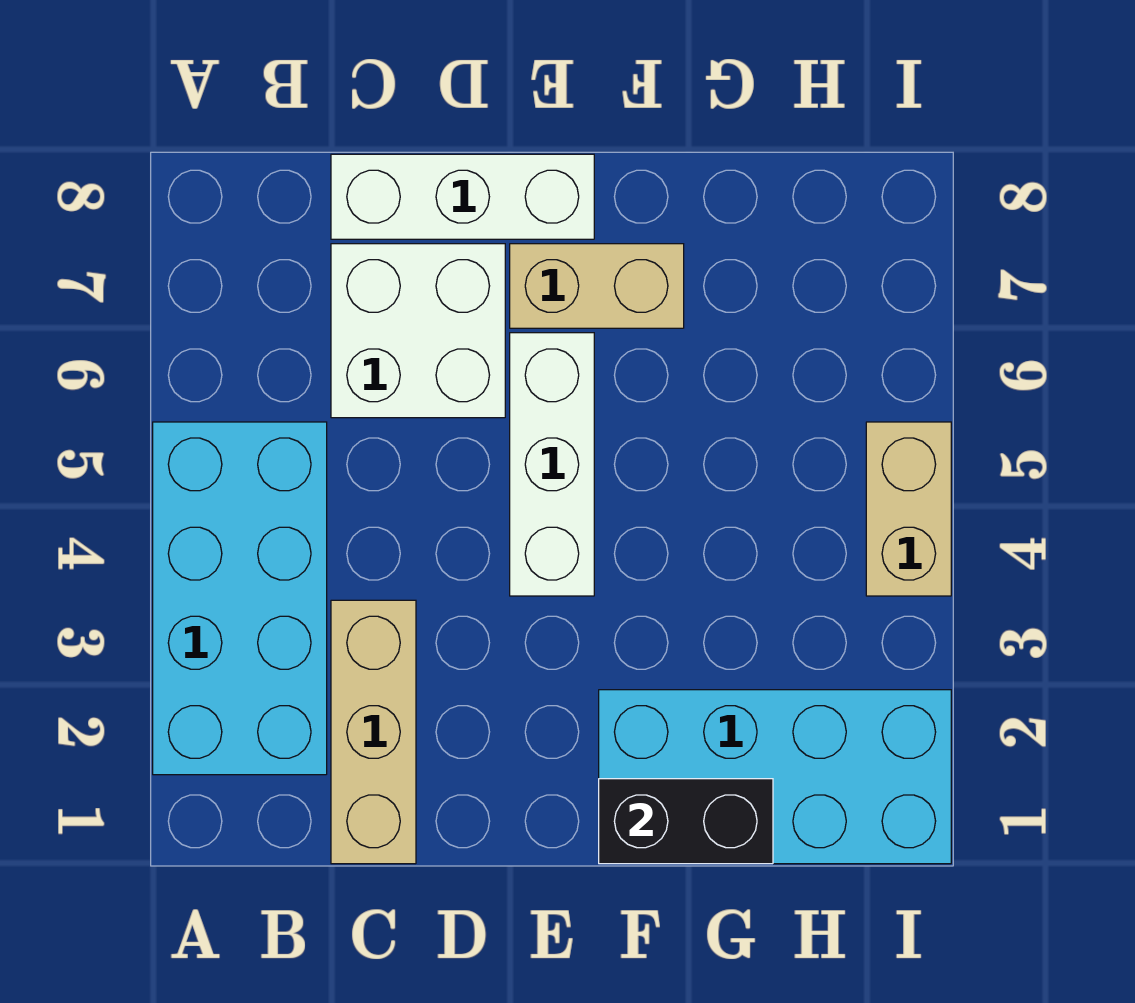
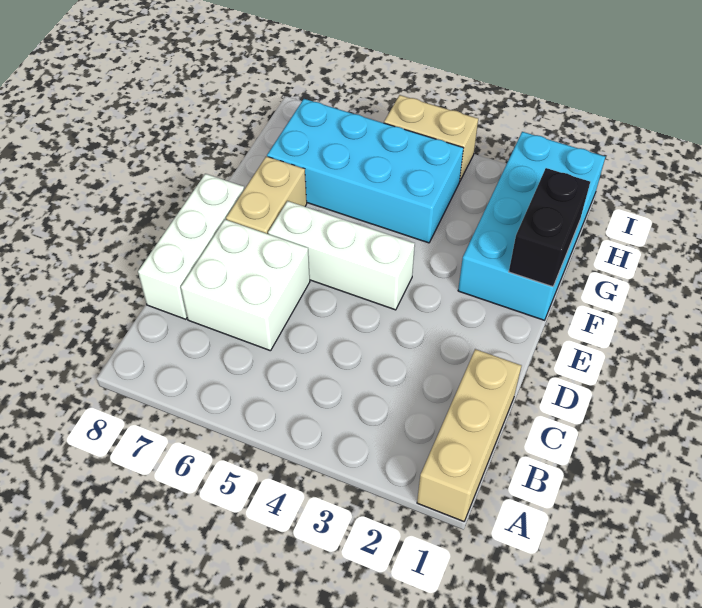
cyan brick A2:B5 level 1 -> cyan brick G4:H7 level 1
tan brick C1:C3 level 1 -> tan brick A1:C1 level 1

